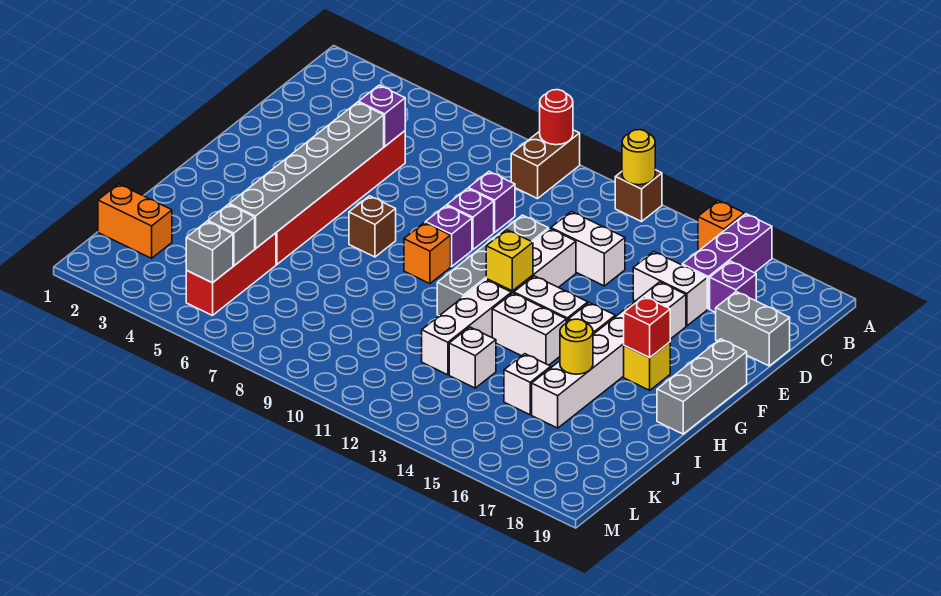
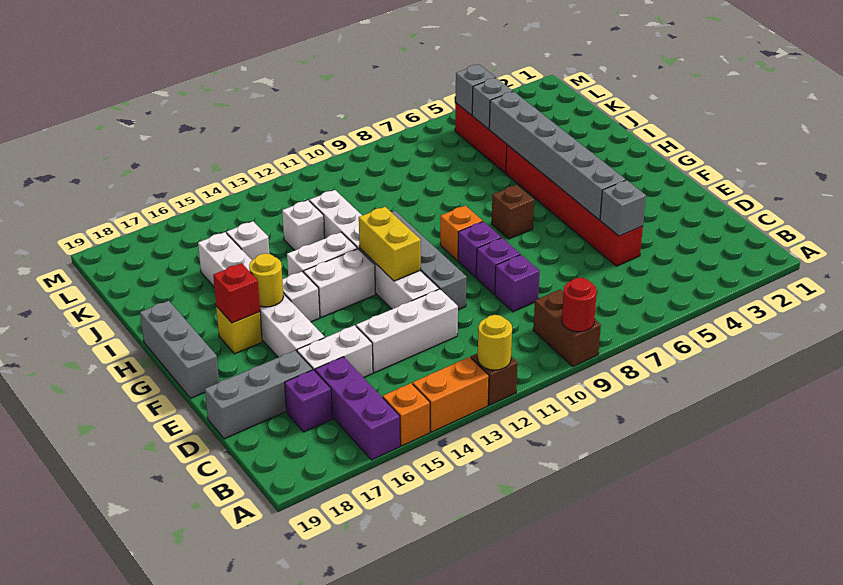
purple brick D5 level 2 -> grey brick D5 level 2
white brick D12:D13 level 1 -> white brick D12:D14 level 1
grey brick D18:D19 level 1 -> grey brick D17:D19 level 1
yellow brick G12 level 2 -> yellow brick F12:G12 level 2
yellow round brick I16 level 2 -> yellow round brick G16 level 2
orange brick K1:K2 level 1 -> orange brick A13:A14 level 1

